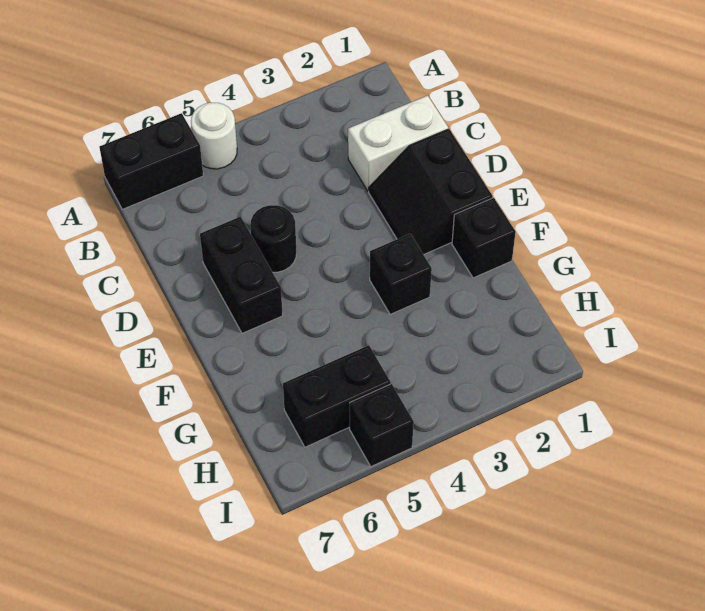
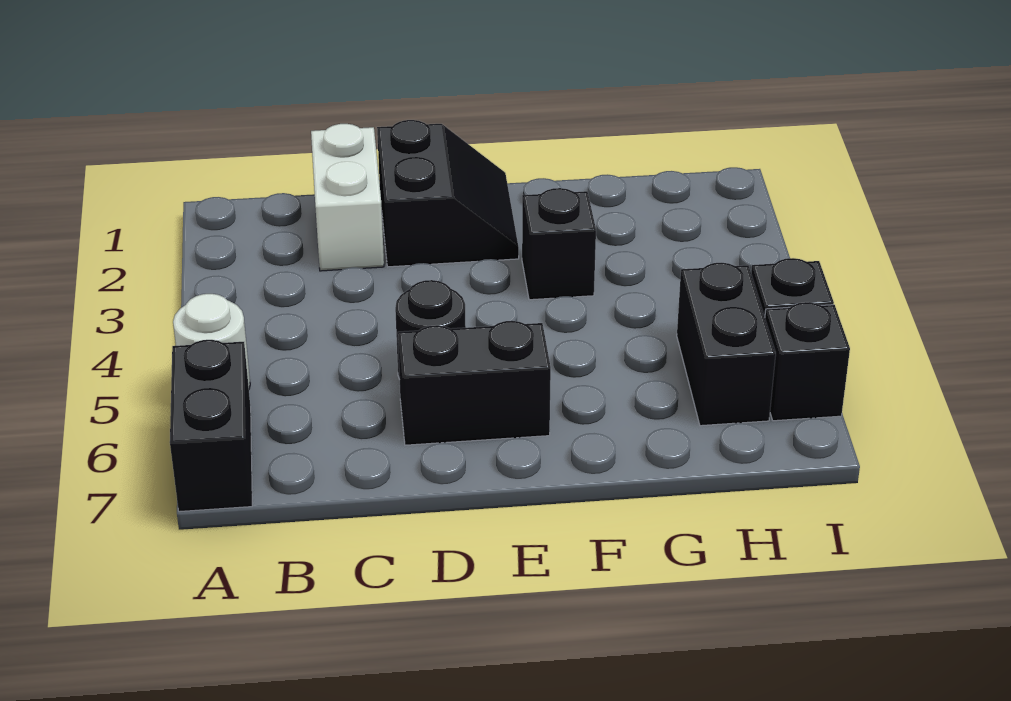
black slope D1:E2 level 1 top 1 -> black slope D1:E2 level 1 top D
black brick F1 level 1 -> black brick I6 level 1

